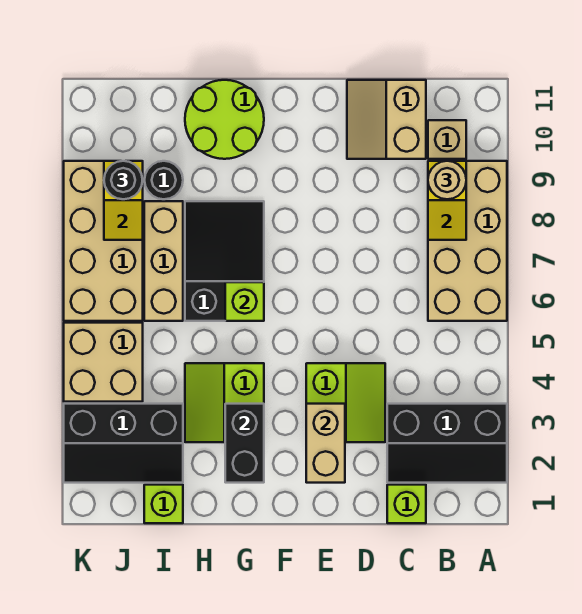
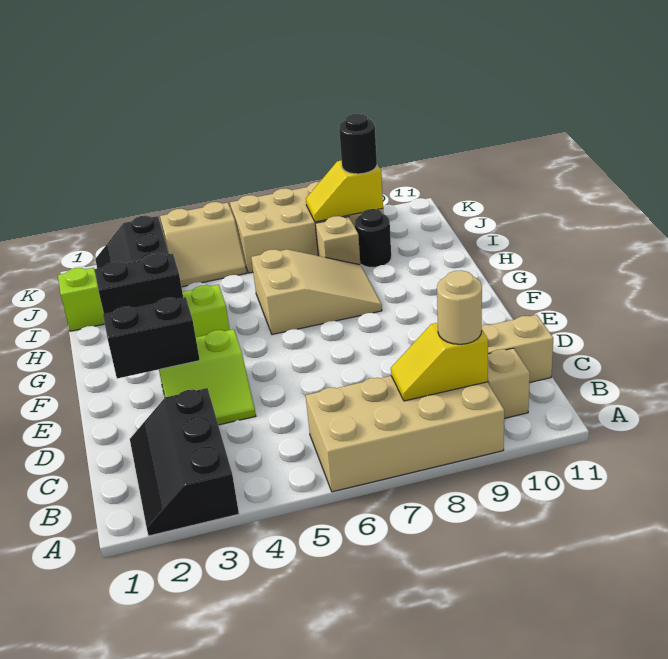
lime brick C1 level 1 -> none
tan brick E2:E3 level 2 -> black brick E2:E3 level 2
black slope G6:H8 level 1 top 6 -> tan slope G6:H8 level 1 top 6
lime brick G6 level 2 -> none
lime round brick G10:H11 level 1 -> none
tan brick I6:I8 level 1 -> tan brick I8 level 1
tan brick J4:K5 level 1 -> tan slope J4:K5 level 1 top K

